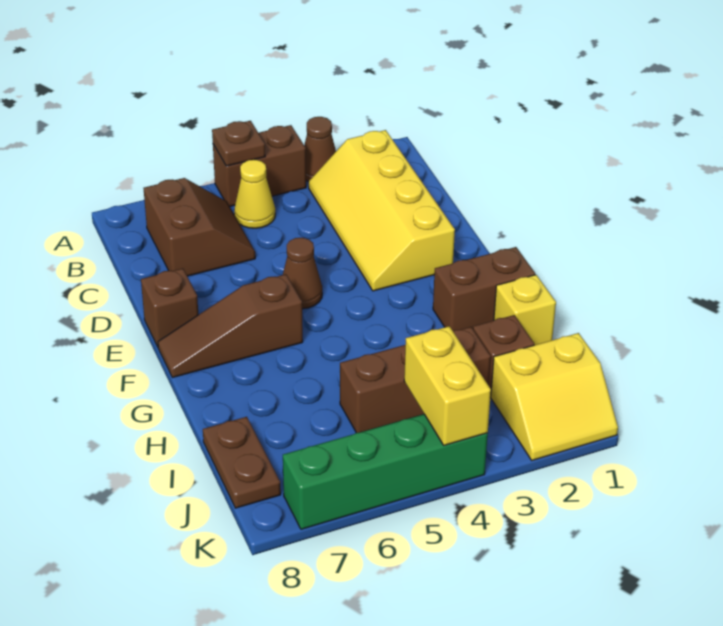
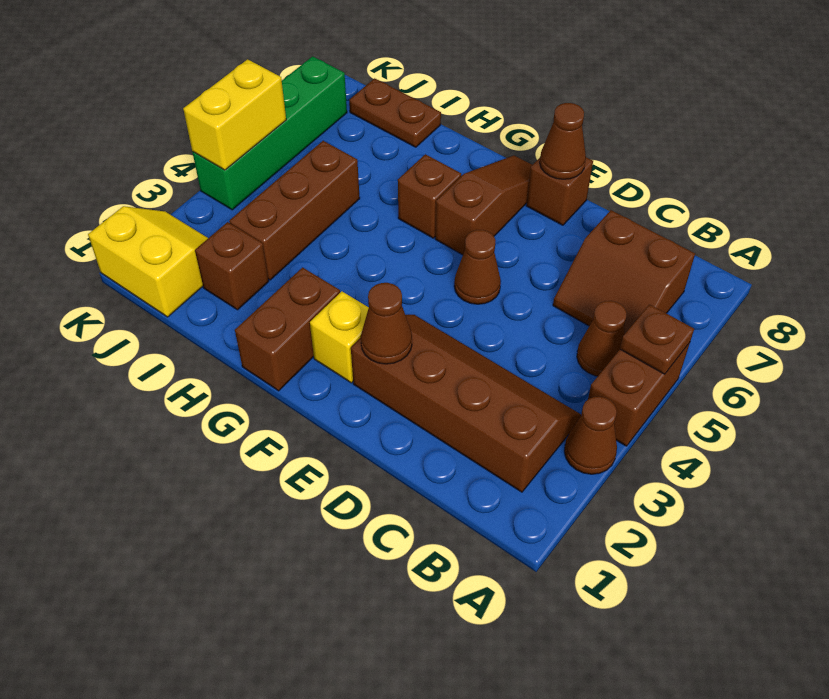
yellow slope B2:E3 level 1 top 2 -> brown slope B2:E3 level 1 top 2
yellow cone B5 level 1 -> brown cone B5 level 1
none -> brown cone E2 level 2
none -> brown cone E8 level 2
none -> brown brick G6 level 1
yellow brick H1 level 1 -> yellow brick F2 level 1
yellow slope J1:K2 level 1 top J -> yellow slope J1:K2 level 1 top 1
yellow brick J4:K4 level 2 -> yellow brick K4:K5 level 2

